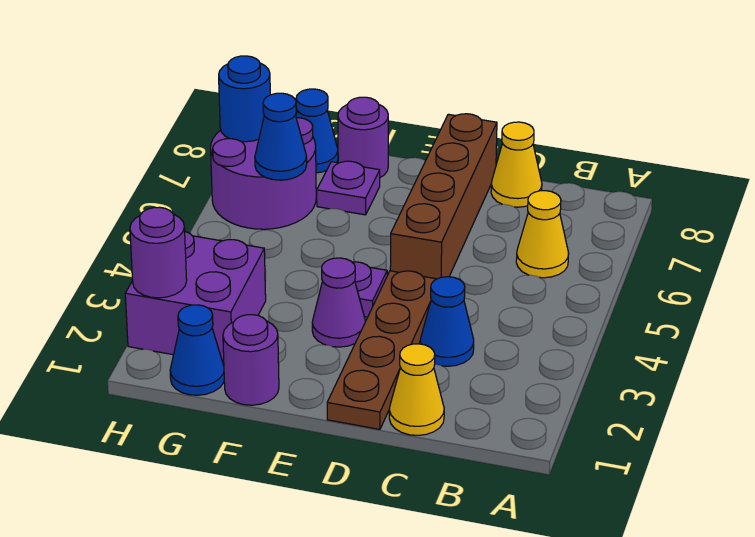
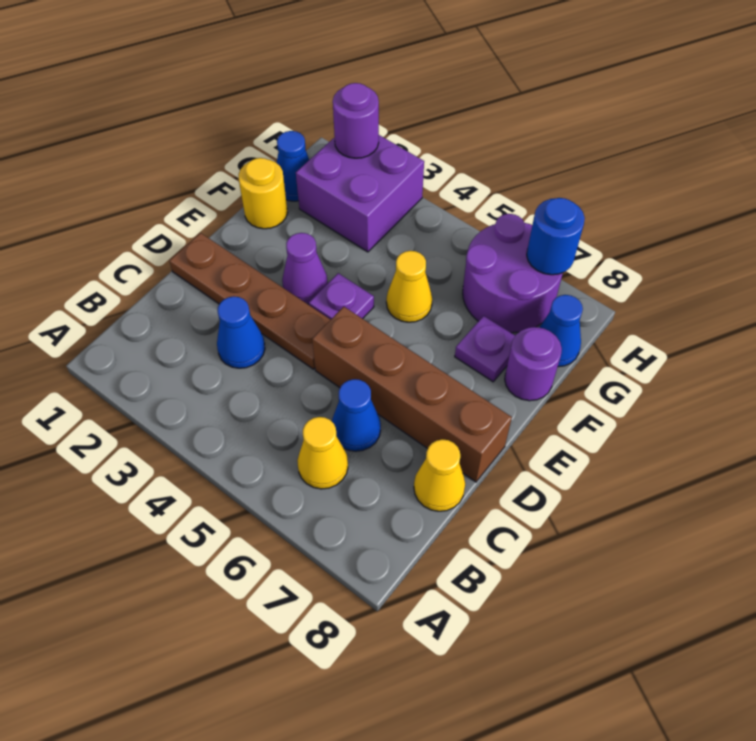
yellow cone C1 level 1 -> yellow cone F5 level 1
purple round brick F1 level 1 -> yellow round brick F1 level 1
blue cone G6 level 2 -> blue cone C6 level 1

